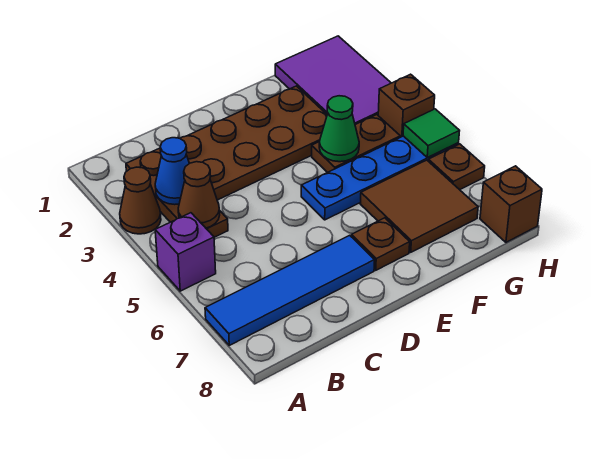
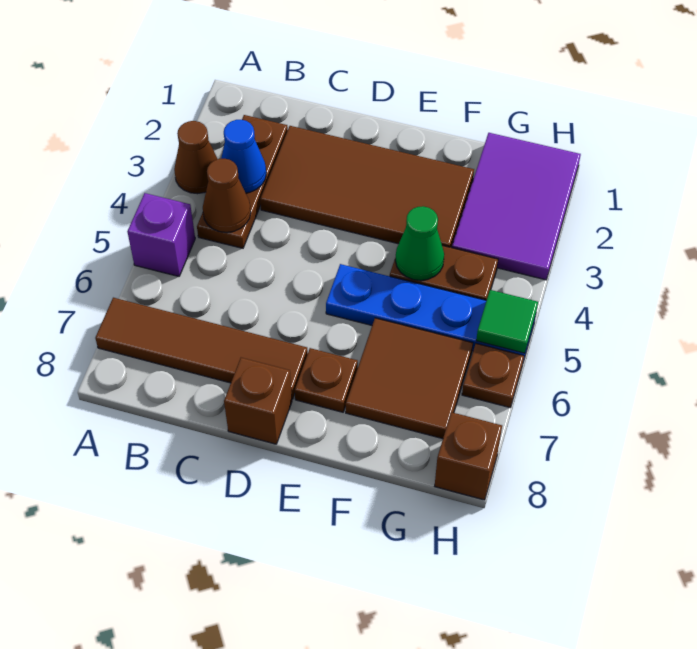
blue tile A7:D7 level 1 -> brown tile A7:D7 level 1
brown plate C2:F3 level 1 -> brown tile C2:F3 level 1
brown brick H4 level 1 -> brown brick D8 level 1

